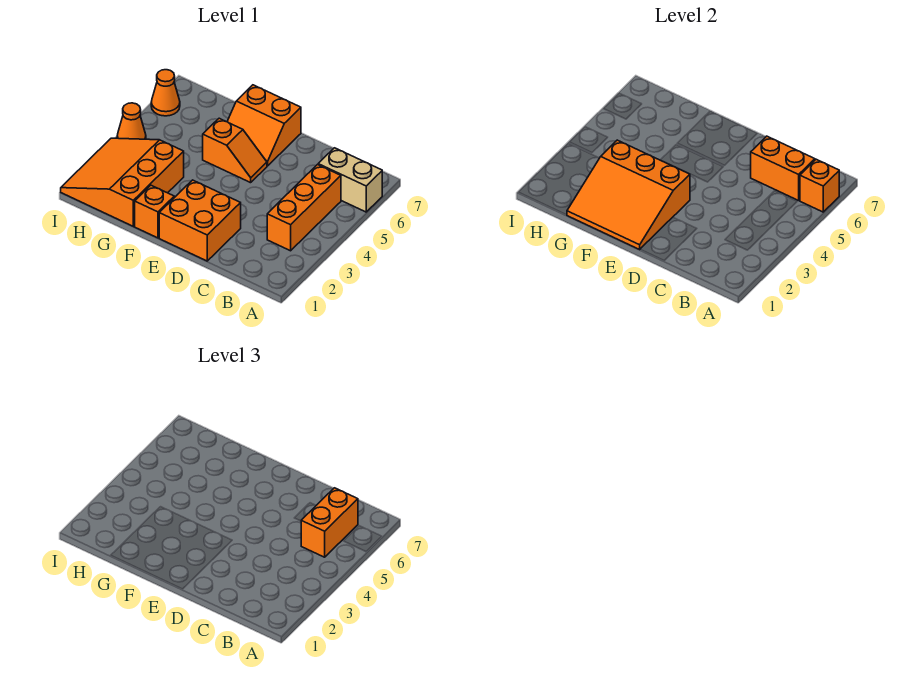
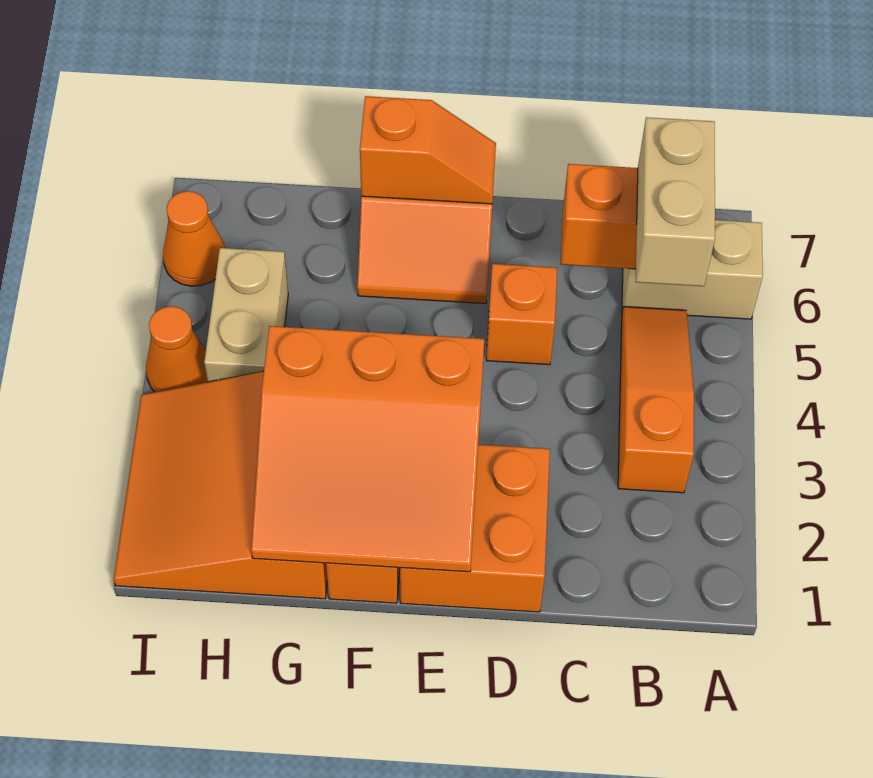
orange brick A6 level 2 -> orange brick D5 level 1
orange brick B3:B5 level 1 -> orange slope B3:B5 level 1 top 3
orange brick B5:B6 level 3 -> tan brick B5:B6 level 3
orange slope E5:F5 level 1 top F -> orange slope E7:F7 level 2 top F
none -> tan brick H4:H5 level 1

